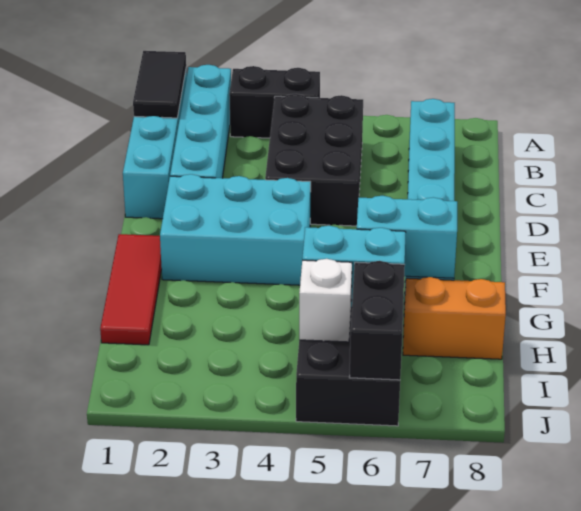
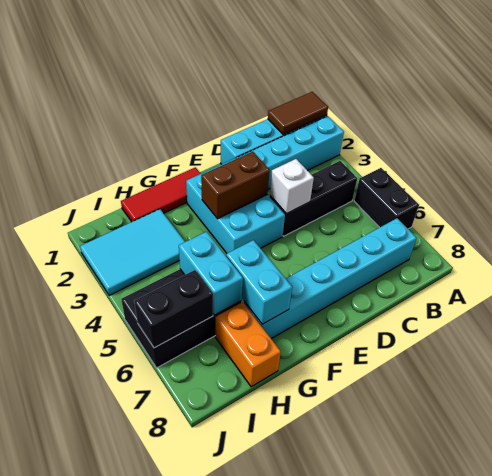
black tile A1:B1 level 2 -> brown tile A1:B1 level 2
black brick A3:A4 level 1 -> black brick A5:A6 level 1
black brick B4:D5 level 1 -> black brick B4:D4 level 1
none -> brown brick E3:F3 level 2
none -> cyan tile H2:J3 level 1
white brick I5 level 2 -> white brick D4 level 2

